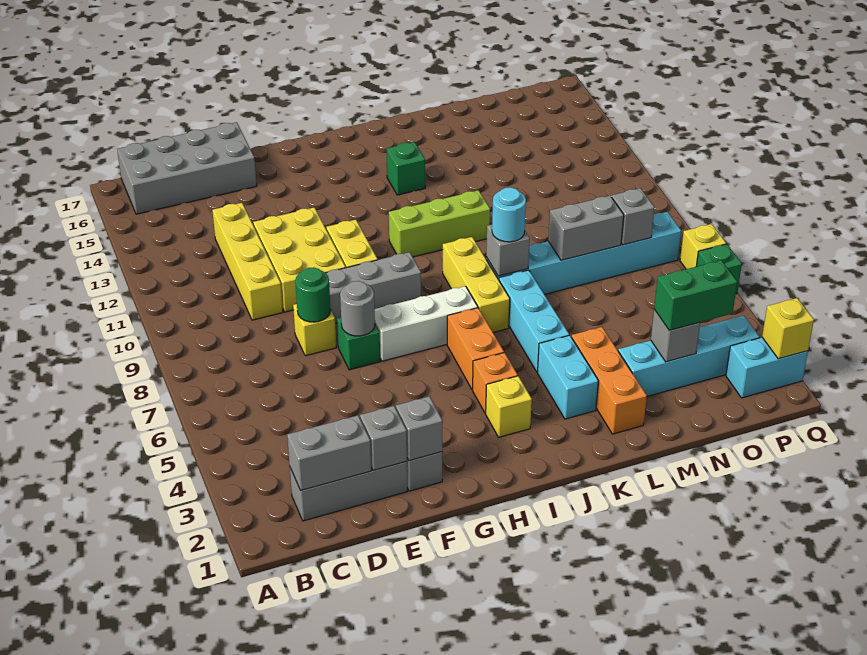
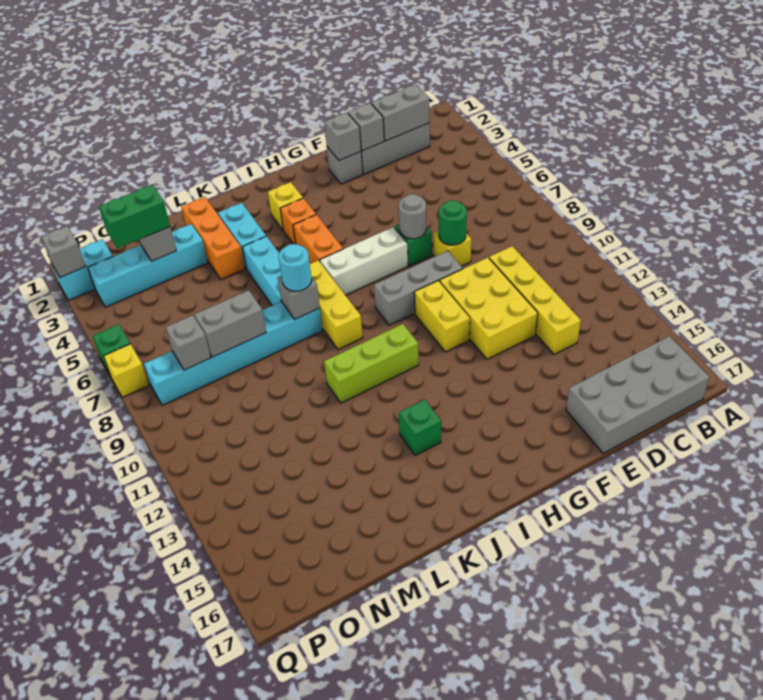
yellow brick Q2 level 2 -> grey brick Q2 level 2

